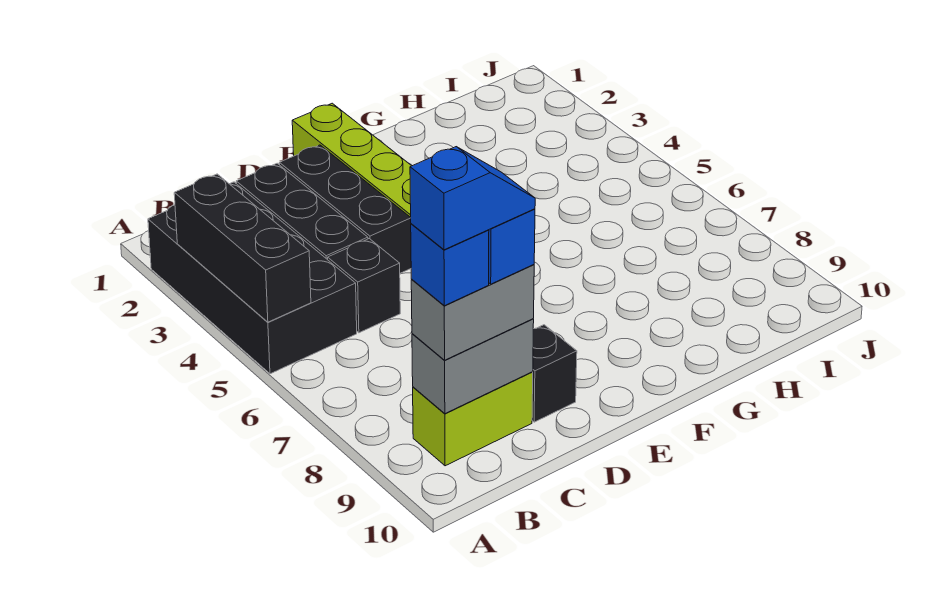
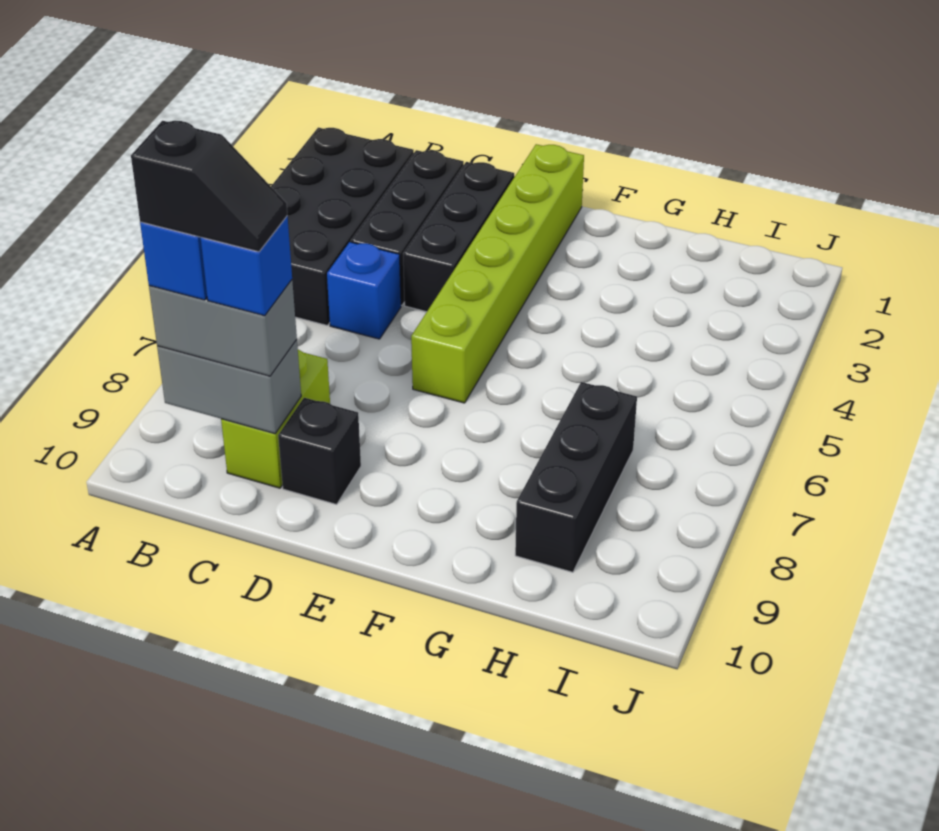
black brick A3:A5 level 2 -> black brick H7:H9 level 1
lime brick B9:C9 level 1 -> lime brick C8:C9 level 1
blue slope B9:C9 level 5 top B -> black slope B9:C9 level 5 top B
black brick C5 level 1 -> blue brick C5 level 1

